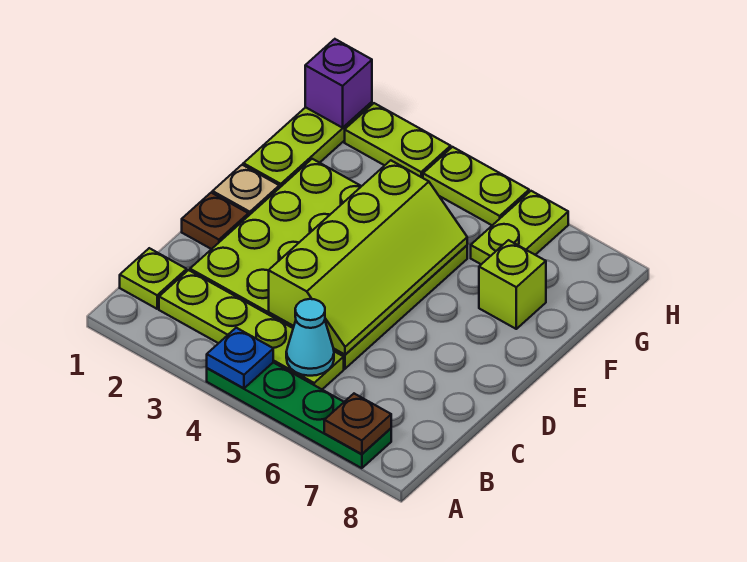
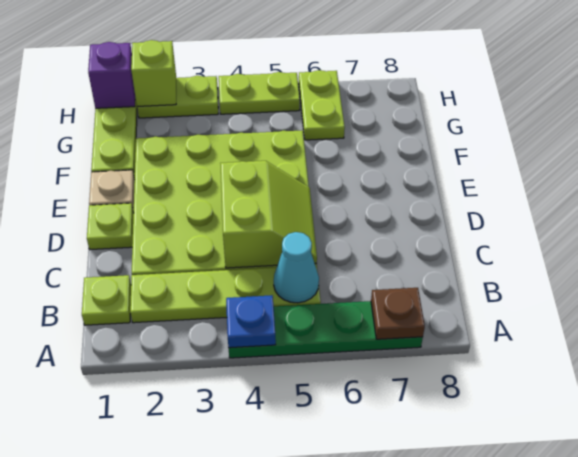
lime slope C4:F5 level 2 top 4 -> lime slope C4:D5 level 2 top 4
brown plate D1 level 1 -> lime plate D1 level 1
lime brick F7 level 1 -> lime brick H2 level 2

